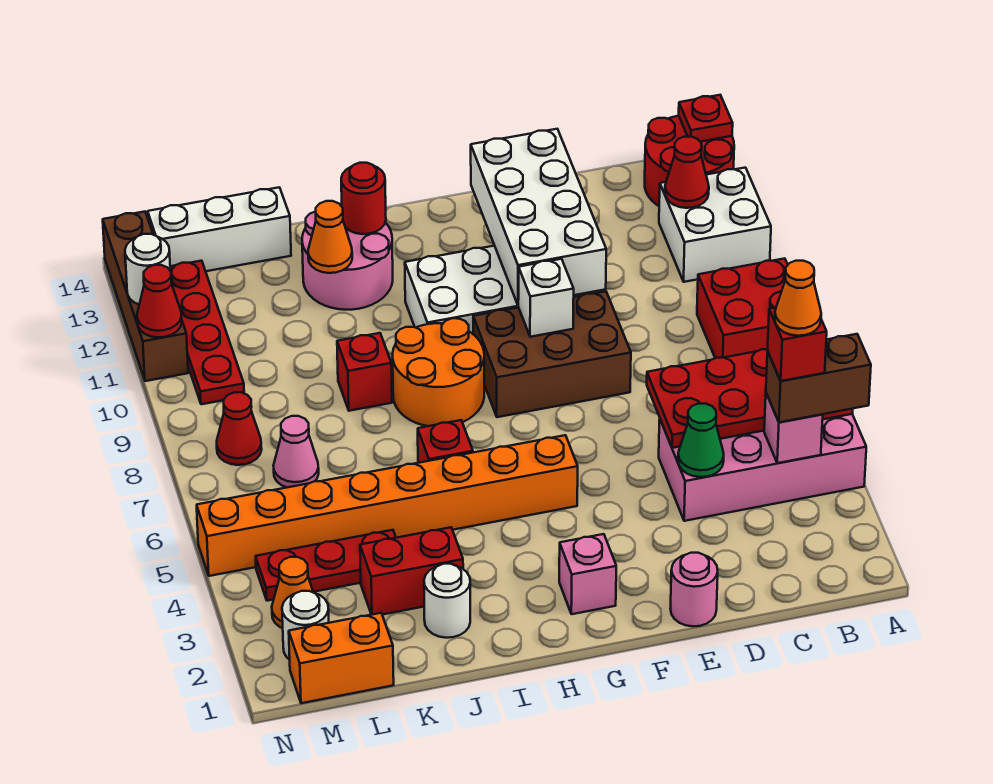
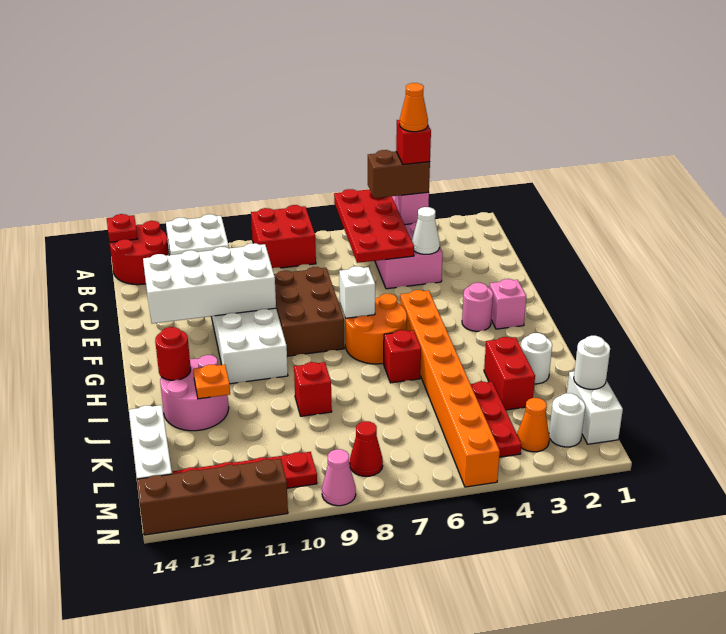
brown brick A4:B4 level 3 -> brown brick B4:B5 level 3
red cone B12 level 2 -> none
green cone D4 level 2 -> white cone D4 level 2
pink round brick E1 level 1 -> pink round brick G3 level 1
white brick F9 level 2 -> white brick G7 level 2
orange round brick H8:I9 level 1 -> orange round brick G6:H7 level 1
orange cone J12 level 2 -> orange plate J12 level 2
orange brick L1:M1 level 1 -> white brick L1:M1 level 1
pink cone L7 level 1 -> pink cone N9 level 1
red cone N11 level 2 -> none
white round brick N12 level 2 -> white round brick L1 level 2

